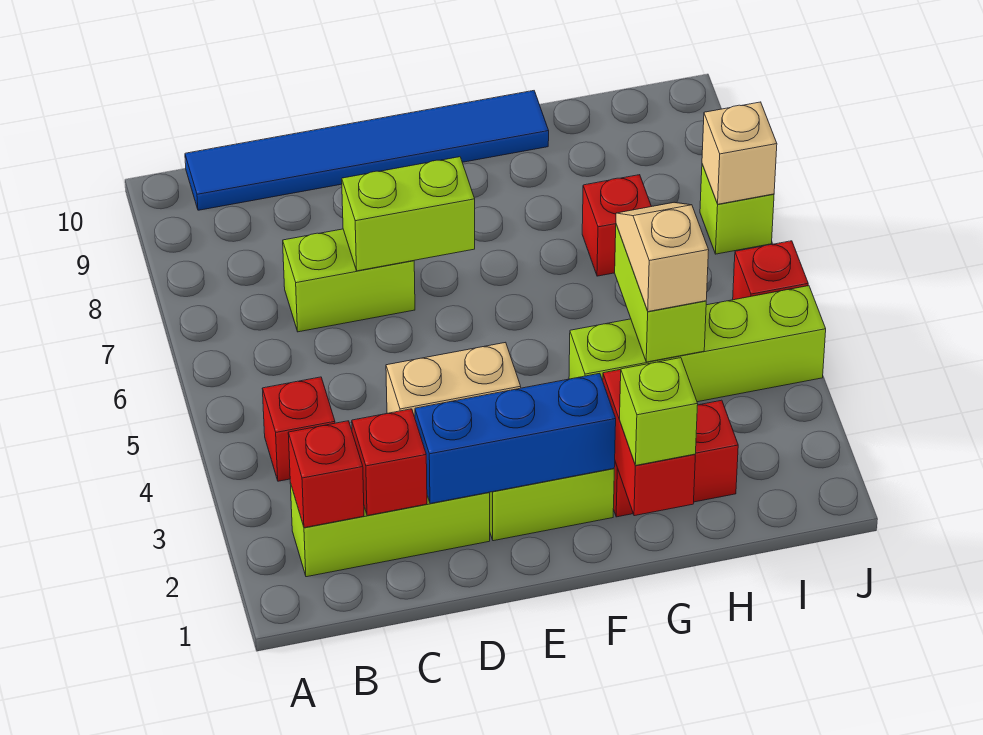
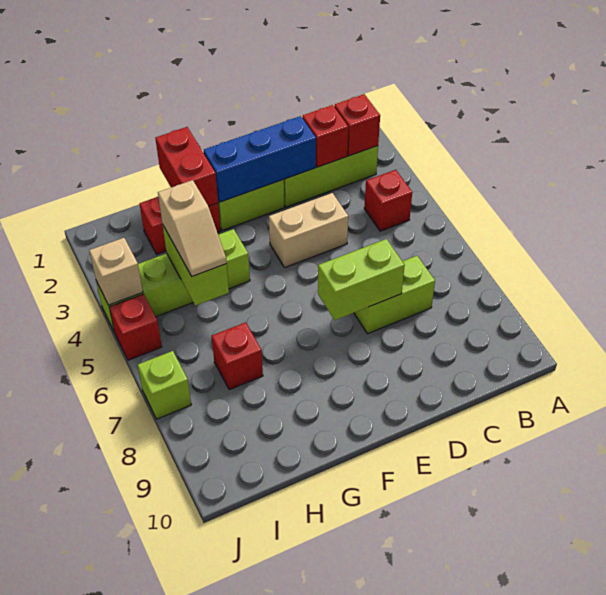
blue tile B10:G10 level 1 -> none
lime brick G1 level 3 -> none
tan brick J7 level 2 -> tan brick J4 level 2

